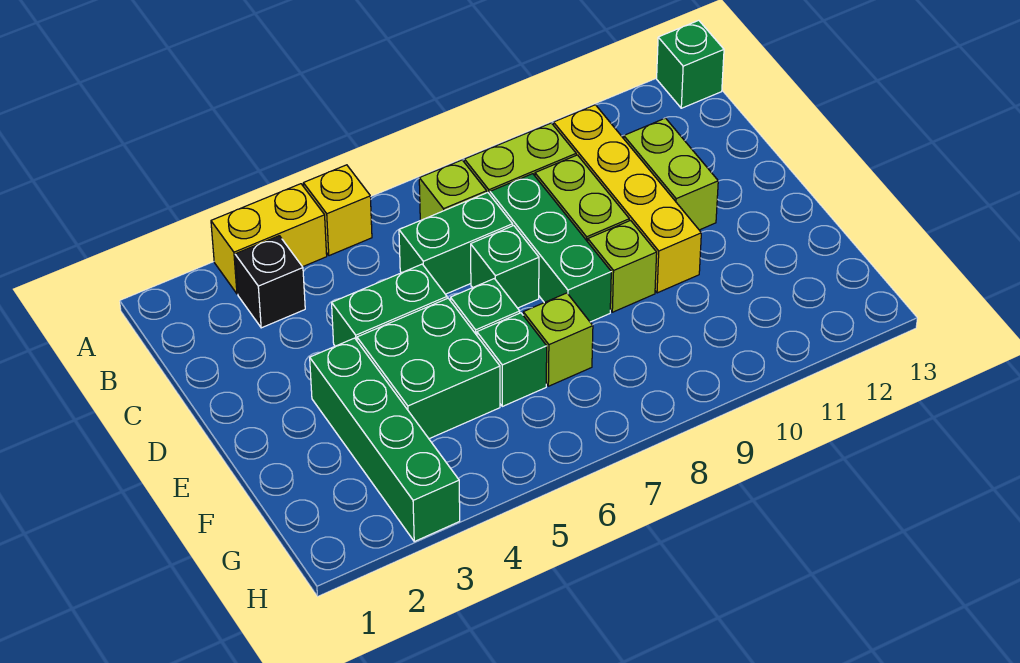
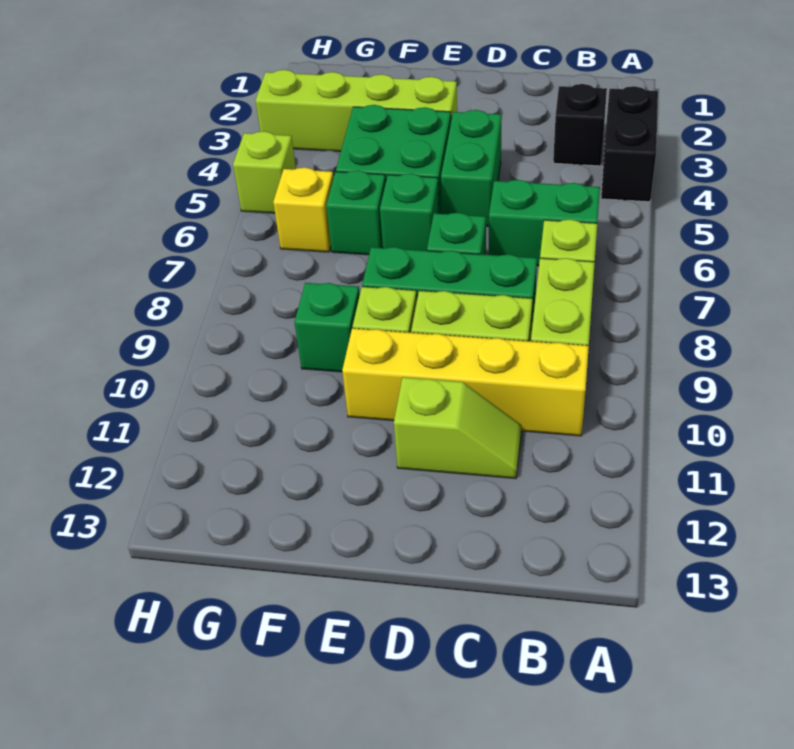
yellow brick A3:A4 level 1 -> black brick A3:A4 level 1
yellow brick A5 level 1 -> yellow brick G6 level 1
green brick A13 level 1 -> green brick F9 level 1
green brick C6:C7 level 1 -> green brick B6:C6 level 1
lime brick C11:D11 level 1 -> lime slope C11:D11 level 1 top D
green brick E3:H3 level 1 -> lime brick E3:H3 level 1
lime brick F7 level 1 -> lime brick H5 level 1

